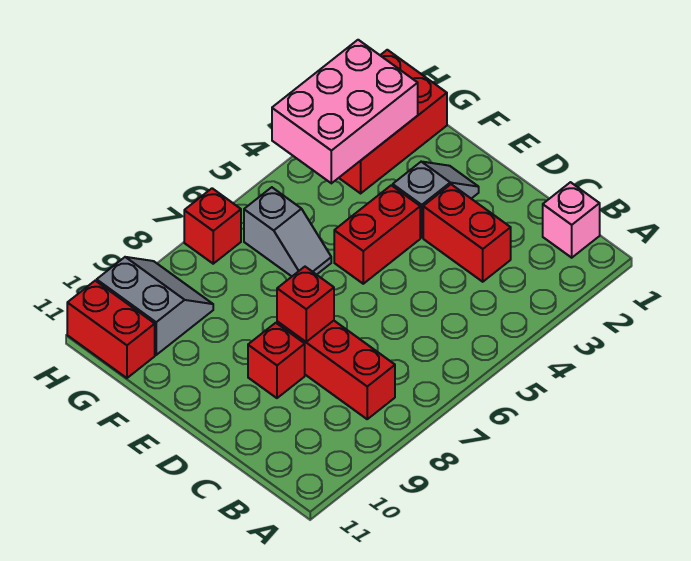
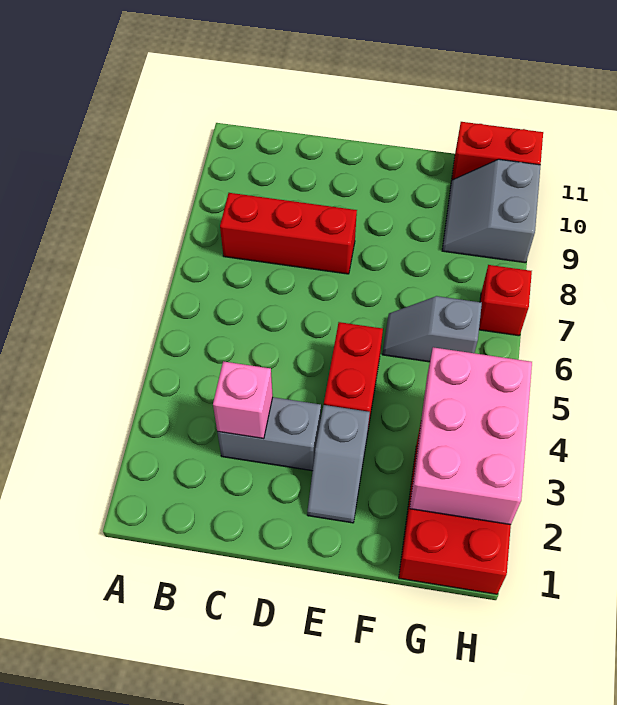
pink brick B1 level 1 -> pink brick C3 level 2
red brick C3:D3 level 1 -> grey brick C3:D3 level 1
red brick D8 level 2 -> none
red brick D9 level 1 -> none
grey slope G9:H10 level 1 top 10 -> grey slope G9:H10 level 1 top H

